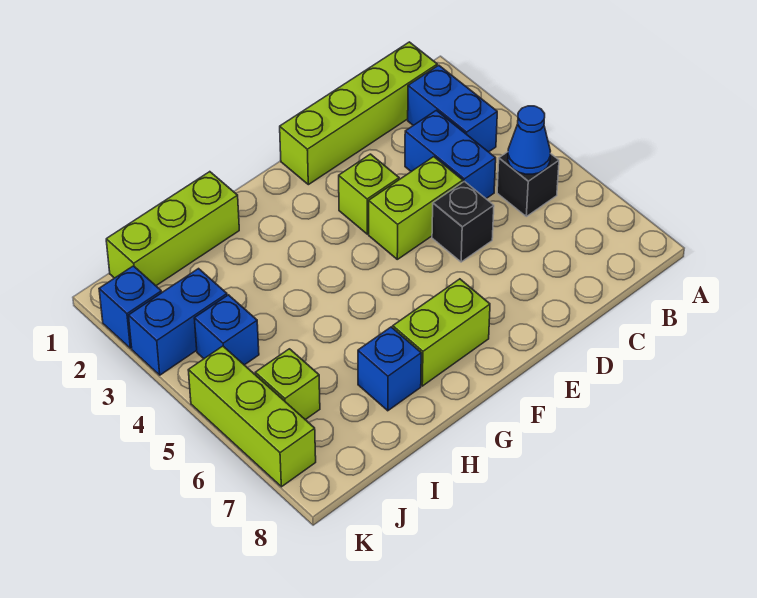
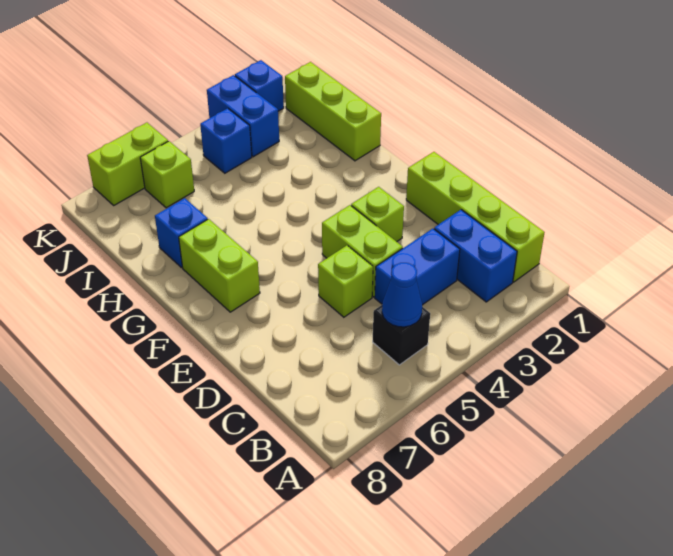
blue brick B2:B3 level 1 -> blue brick B2:C2 level 1
black brick D5 level 1 -> lime brick D5 level 1
lime brick K5:K7 level 1 -> lime brick K6:K7 level 1

